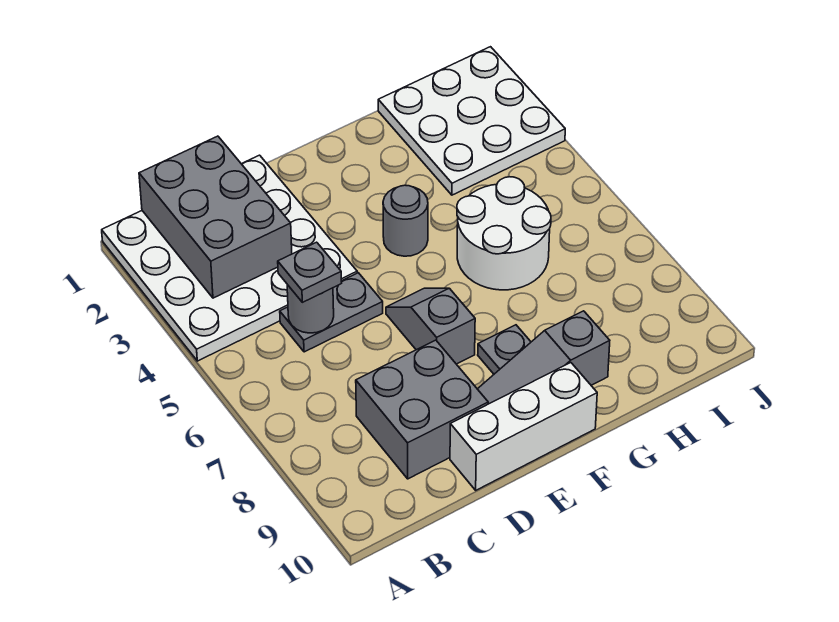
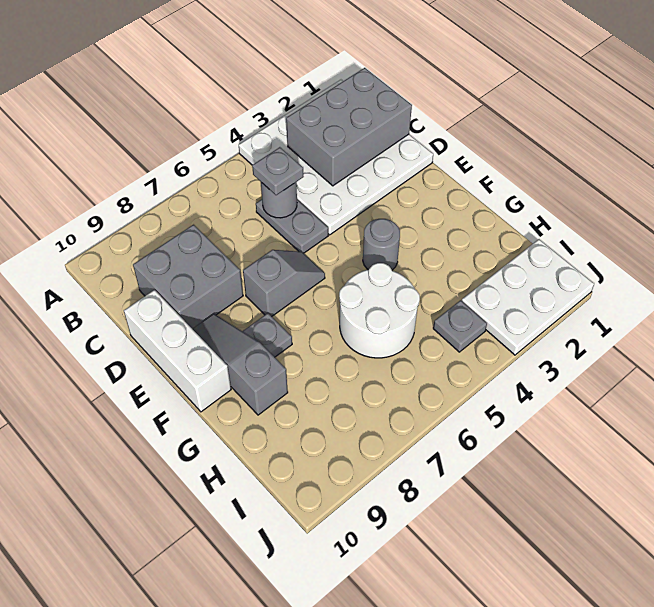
white plate H1:J3 level 1 -> white plate I1:J3 level 1
none -> grey plate I4 level 1

